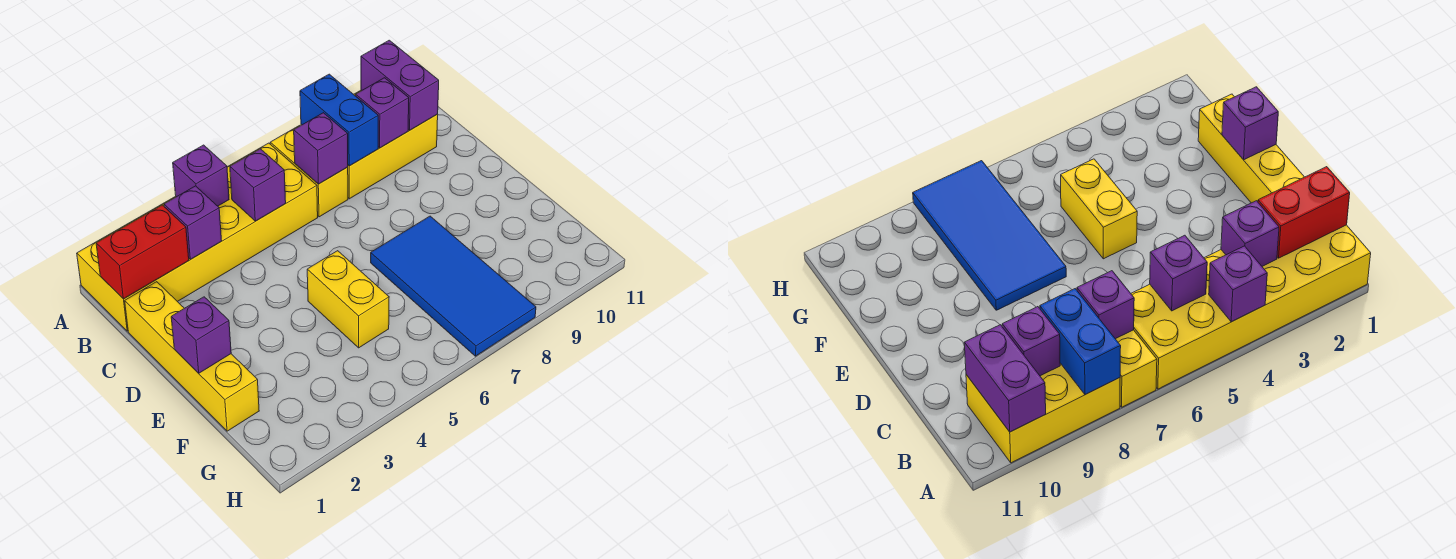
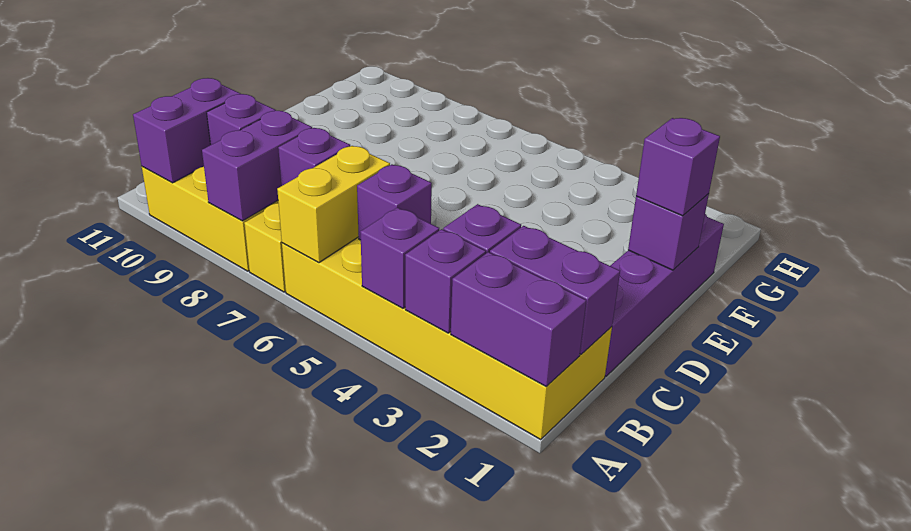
none -> purple brick A1:A2 level 2
none -> purple brick A3 level 2
blue brick A8:B8 level 2 -> purple brick A8:B8 level 2
red brick B1:B2 level 2 -> purple brick B1:B2 level 2
yellow brick C1:F1 level 1 -> purple brick C1:F1 level 1
none -> purple brick E1 level 3
yellow brick E5:F5 level 1 -> yellow brick A6:B6 level 2
blue tile E7:H8 level 1 -> none

